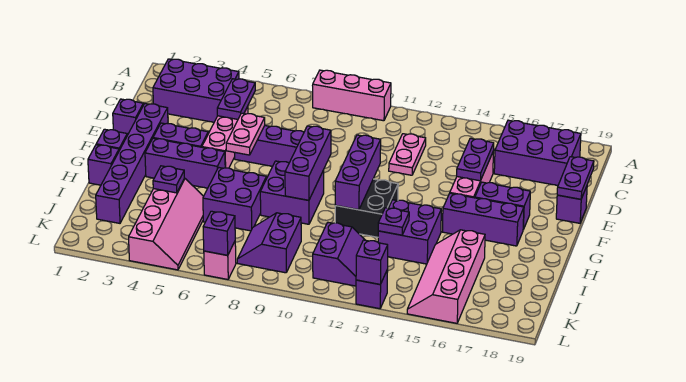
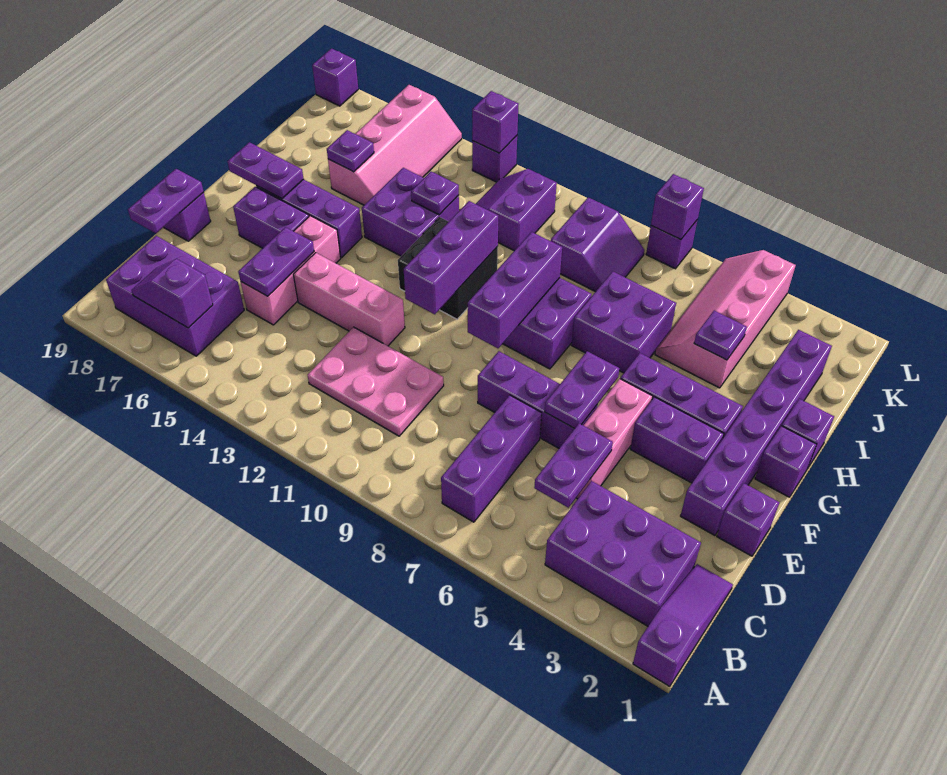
none -> purple slope A1:C1 level 1 top A
pink brick A8:A10 level 1 -> pink brick E12:E14 level 1
none -> purple brick B7:D7 level 1
none -> purple slope B16:B17 level 2 top 16
pink plate C12:D12 level 1 -> pink plate C10:D12 level 1
pink plate E6:F6 level 2 -> purple plate E6:F6 level 2
none -> purple plate G17:G18 level 2
none -> purple plate I16 level 2
pink brick L7 level 1 -> purple brick L7 level 1
none -> purple brick L19 level 1

